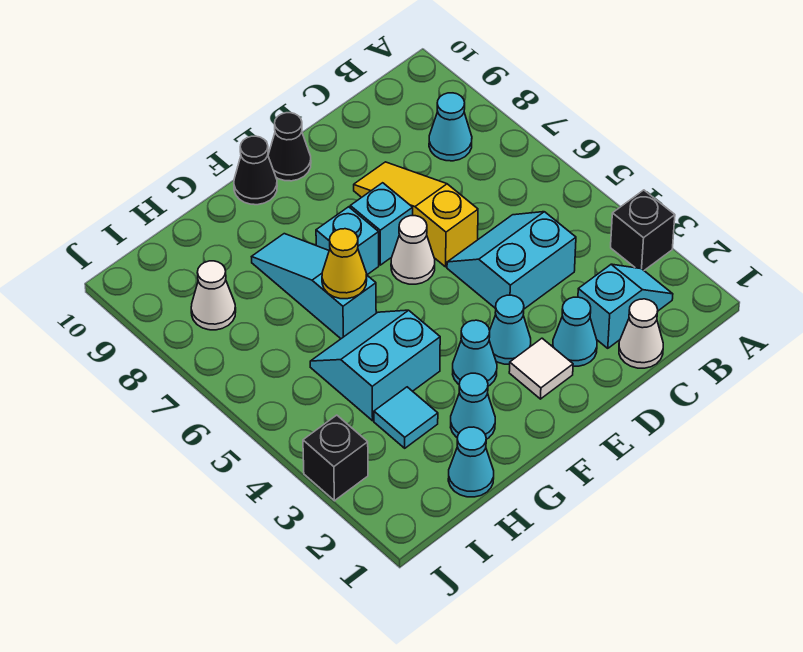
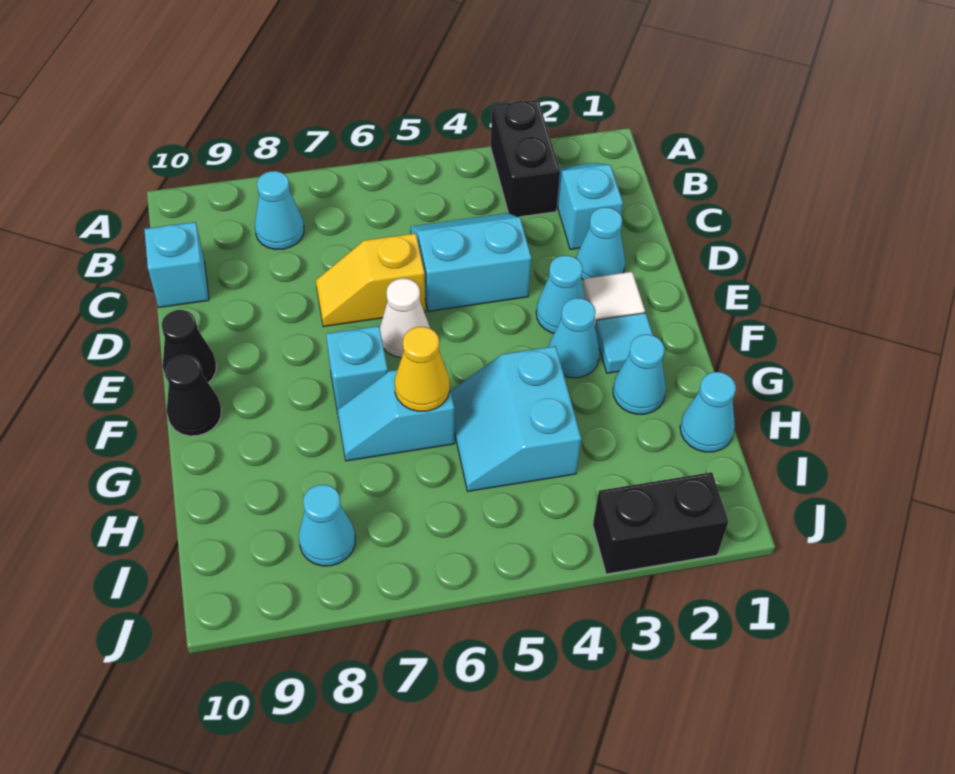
black brick A3 level 1 -> black brick A3:B3 level 1
white cone C1 level 1 -> none
cyan slope C4:D5 level 1 top 4 -> cyan slope C4:D5 level 1 top D
yellow slope D6:D8 level 1 top 6 -> yellow slope D6:D7 level 1 top 6
cyan brick E7 level 1 -> cyan brick C10 level 1
cyan slope G6:G8 level 1 top 6 -> cyan slope G6:G7 level 1 top 6
cyan tile H3 level 1 -> cyan tile F2 level 1
white cone I8 level 1 -> cyan cone I8 level 1
black brick J3 level 1 -> black brick J2:J3 level 1

